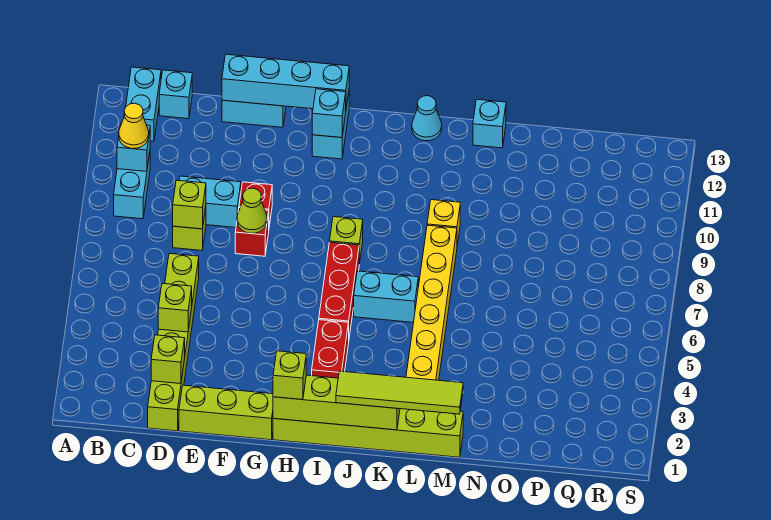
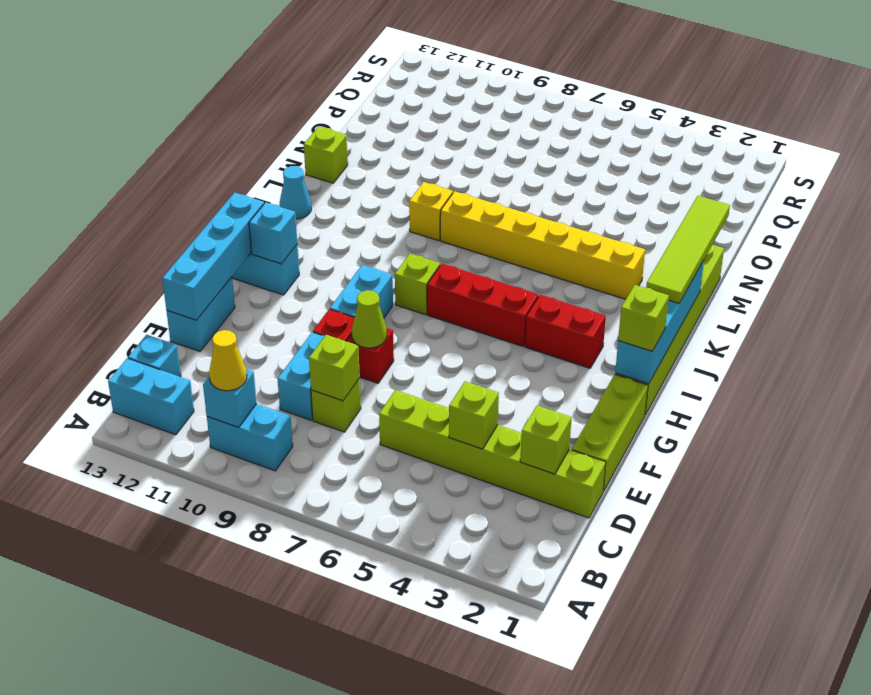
lime brick H1:K1 level 2 -> cyan brick H1:K1 level 2
cyan brick J6:K6 level 1 -> cyan brick G9:H9 level 1
cyan brick M13 level 1 -> lime brick M13 level 1

